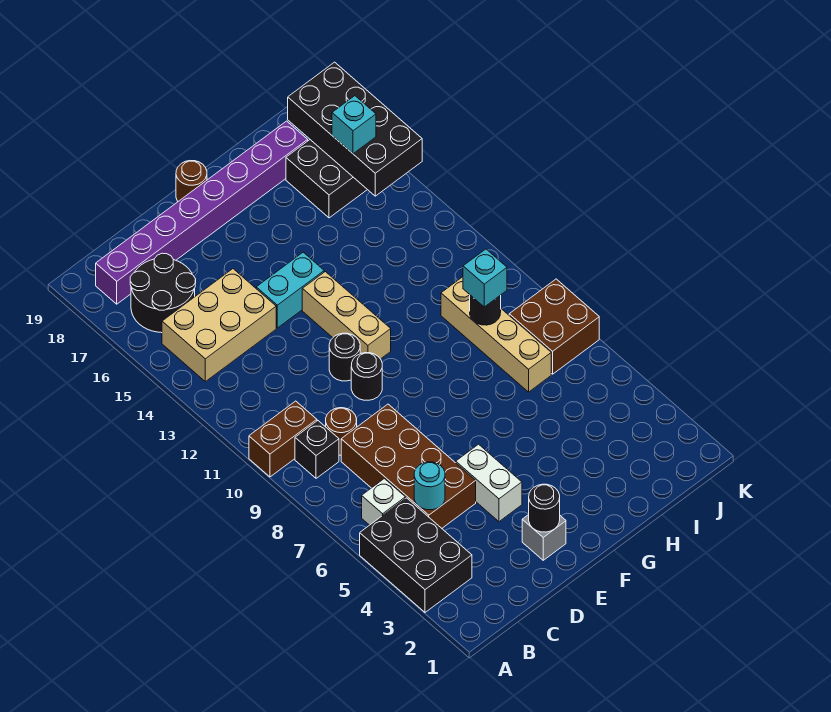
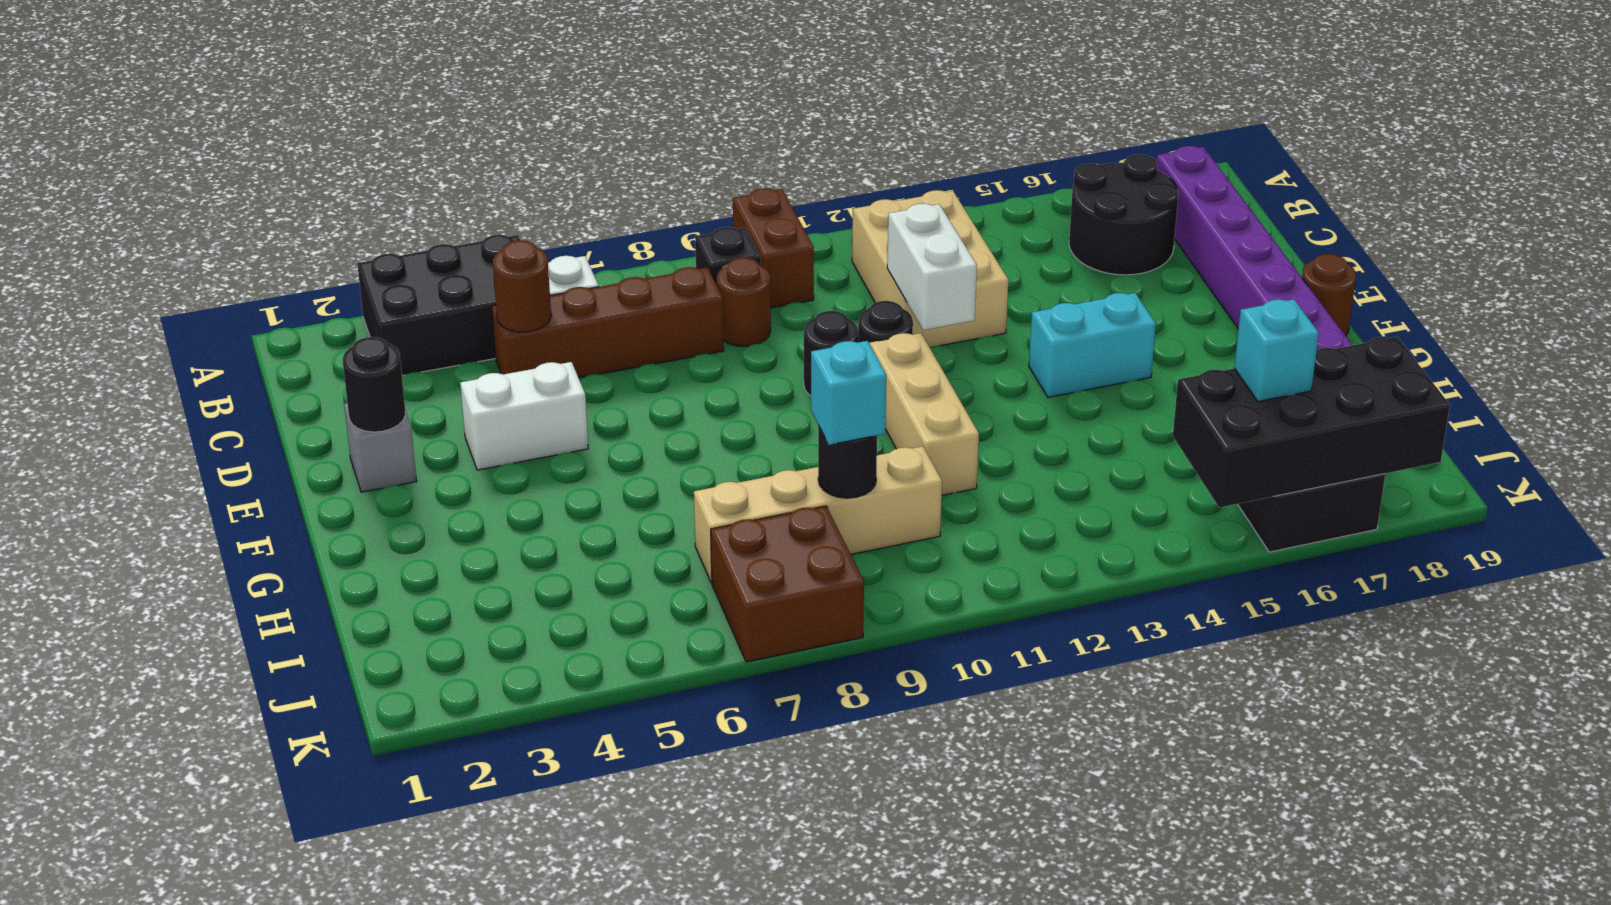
tan brick B14:D15 level 1 -> tan brick B12:D13 level 1
brown brick C5:D8 level 1 -> brown brick C5:C8 level 1
cyan round brick C5 level 2 -> brown round brick C5 level 2
none -> white brick D12:E12 level 2
cyan brick E14:F14 level 1 -> cyan brick F14:F15 level 1
tan brick F11:F13 level 1 -> tan brick F11:H11 level 1

